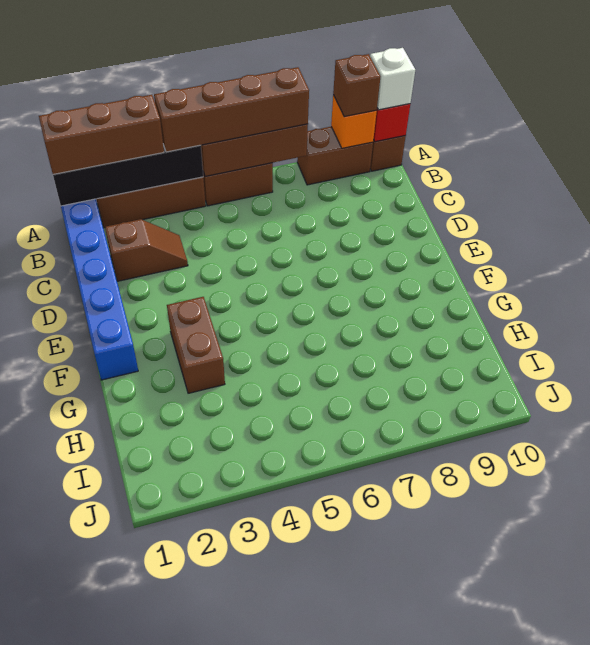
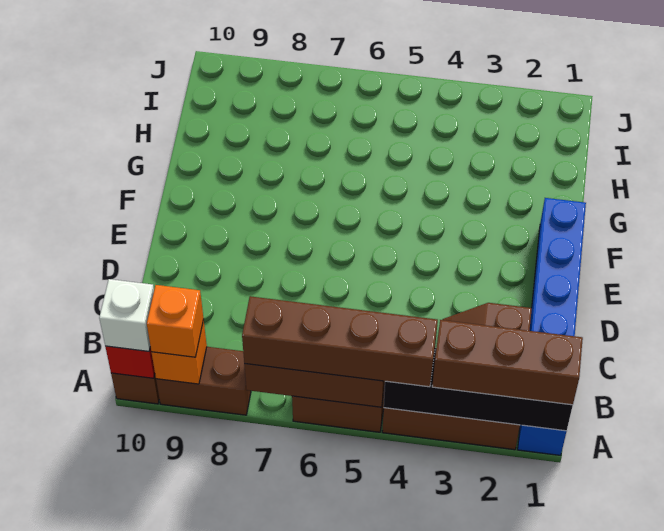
brown brick A9 level 3 -> orange brick A9 level 3
brown brick F3:G3 level 1 -> none

